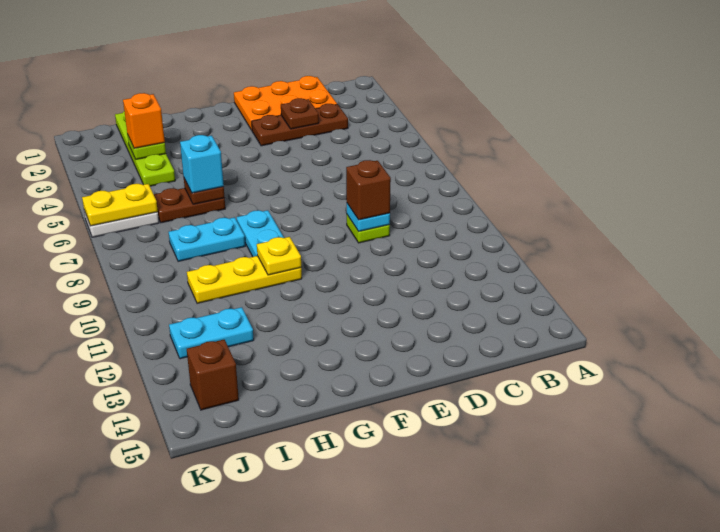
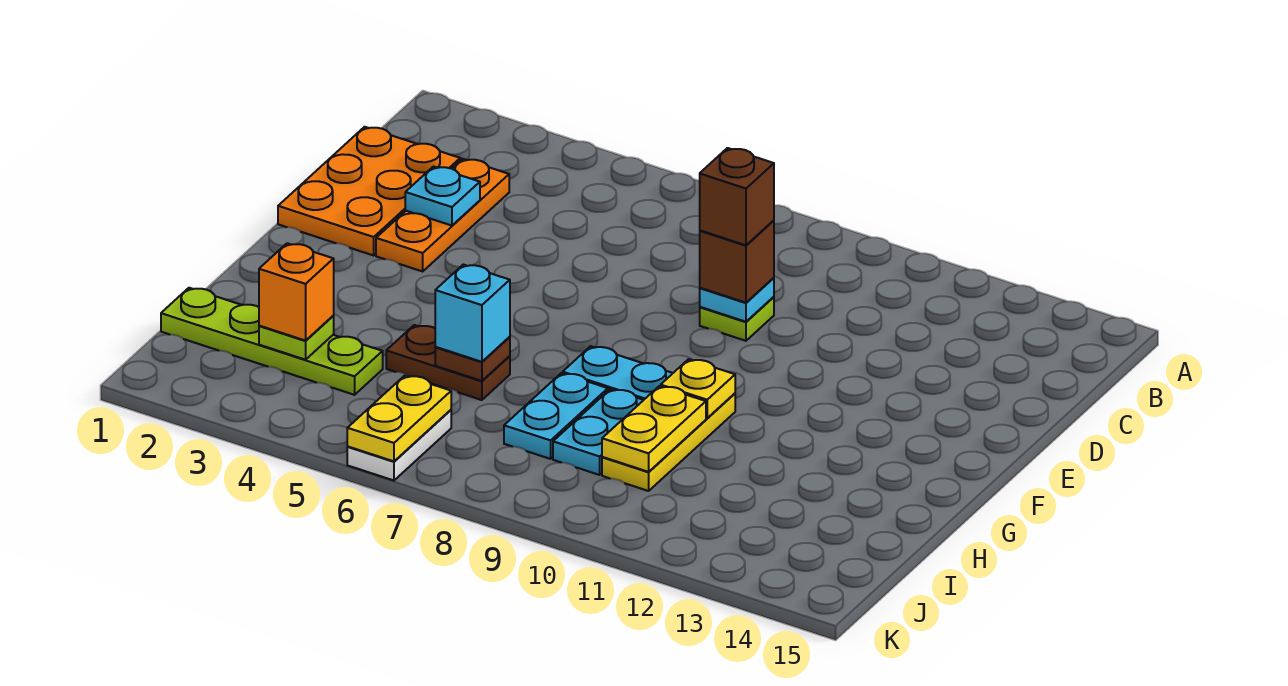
brown plate C3:E3 level 1 -> orange plate C3:E3 level 1
brown plate D3 level 2 -> cyan plate D3 level 2
brown plate H6:I6 level 1 -> brown plate H5:H6 level 1
none -> yellow plate H10:I10 level 2
cyan plate I12:J12 level 1 -> cyan plate H9:I9 level 1
brown brick J14 level 1 -> brown brick D9 level 4

